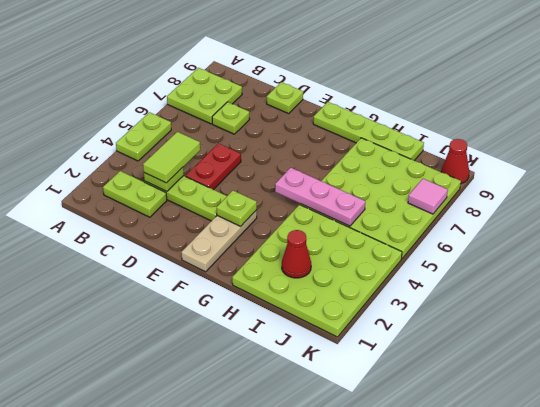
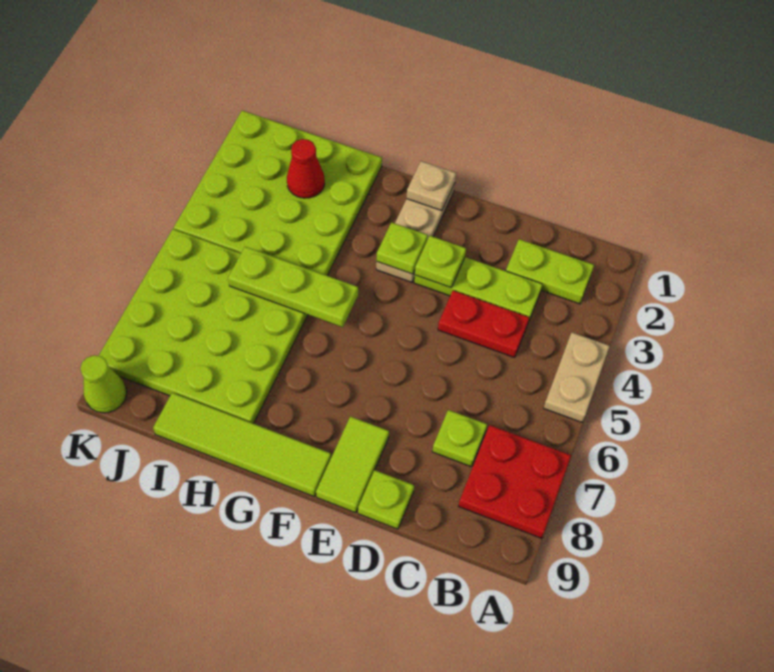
lime plate A4:A5 level 1 -> tan plate A4:A5 level 1
lime plate A7:B8 level 1 -> red plate A7:B8 level 1
lime plate C3 level 2 -> lime plate E3 level 2
lime tile C3:C4 level 3 -> lime tile E8:E9 level 1
red plate D4:D5 level 1 -> red plate C4:D4 level 1
none -> tan plate F1 level 2
lime plate F9:I9 level 1 -> lime tile F9:I9 level 1
pink plate G5:I5 level 2 -> lime plate G5:I5 level 2
pink tile K7 level 2 -> none
red cone K9 level 1 -> lime cone K9 level 1

